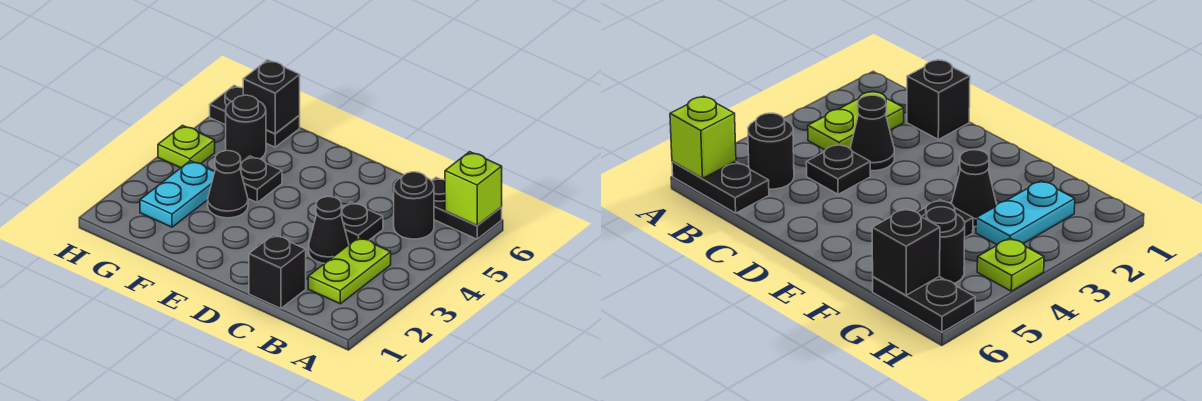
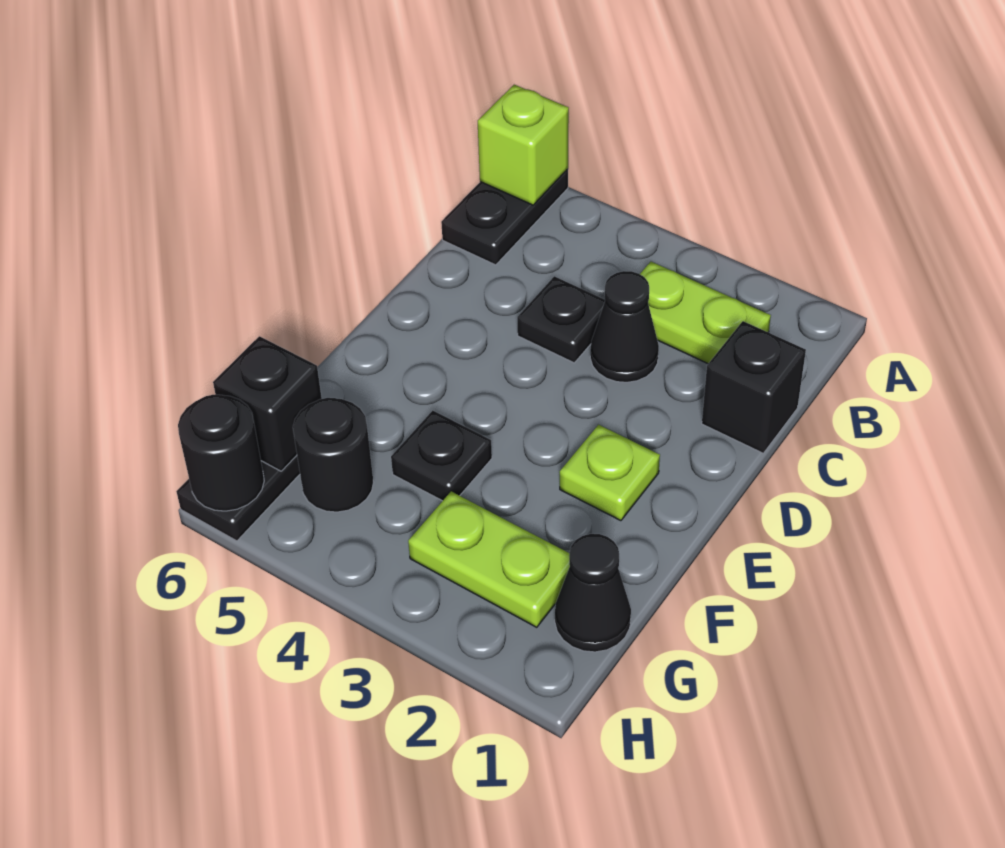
black round brick B5 level 1 -> black round brick H6 level 2
black cone F3 level 1 -> black cone G1 level 1
cyan plate G2:G3 level 1 -> lime plate G2:G3 level 1
lime plate H4 level 1 -> lime plate E2 level 1

